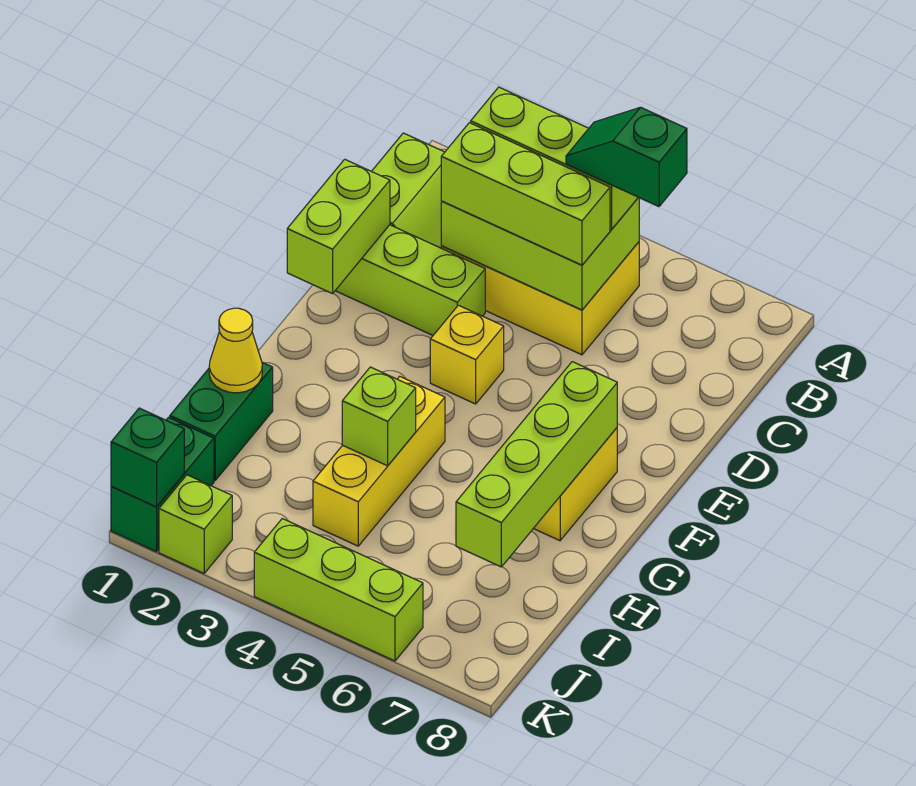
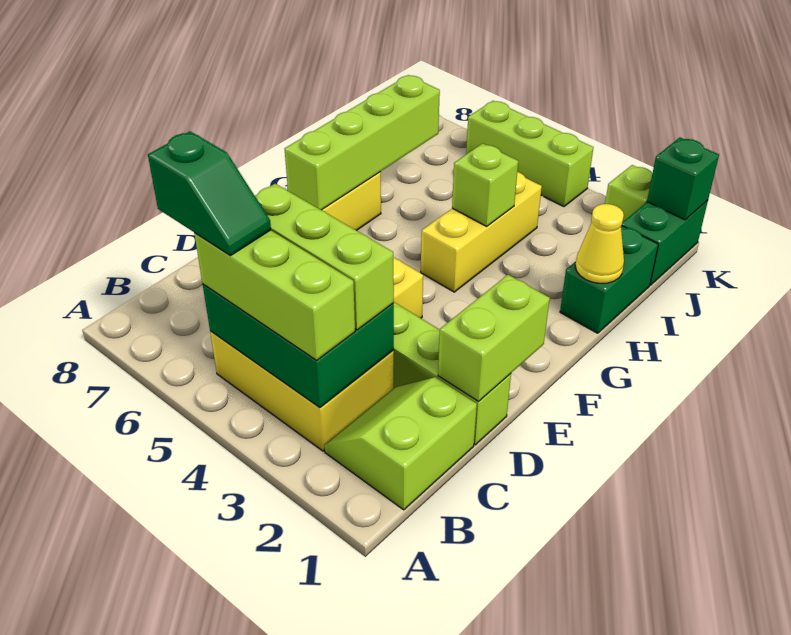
lime brick B3:C5 level 2 -> green brick B3:C5 level 2

